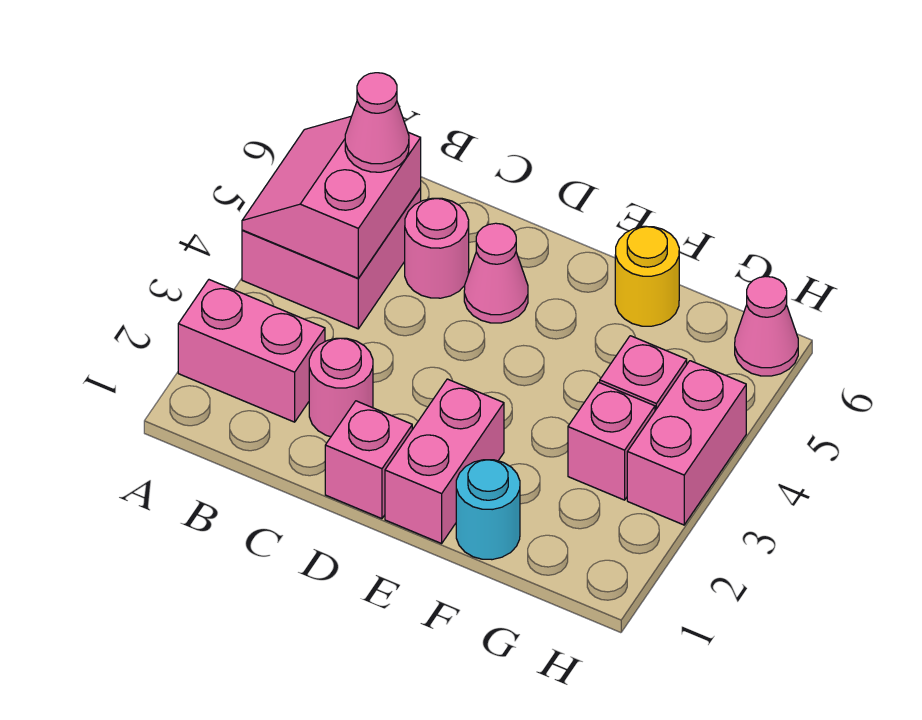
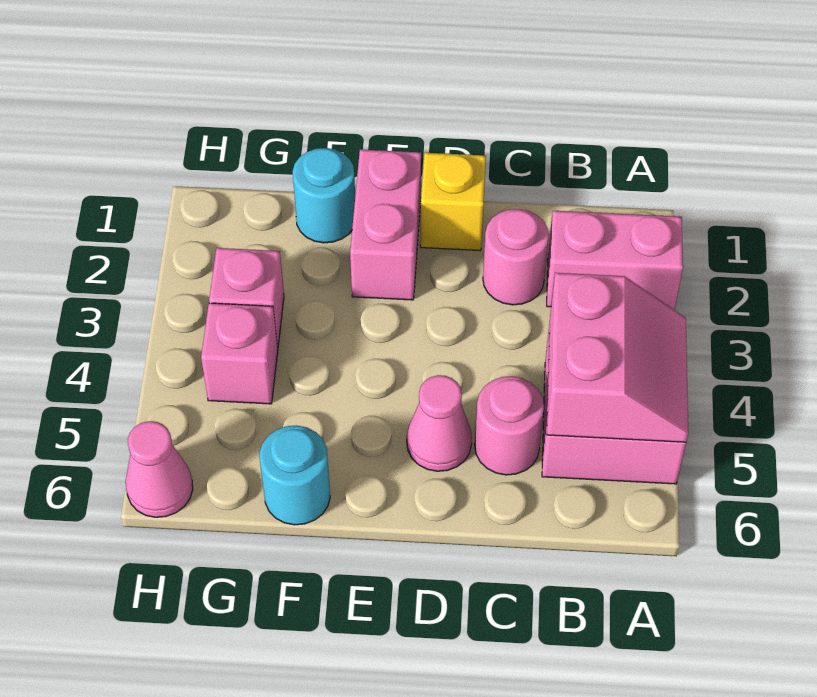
pink cone B5 level 3 -> none
pink brick D1 level 1 -> yellow brick D1 level 1
yellow round brick F6 level 1 -> cyan round brick F6 level 1
pink brick H3:H4 level 1 -> none

